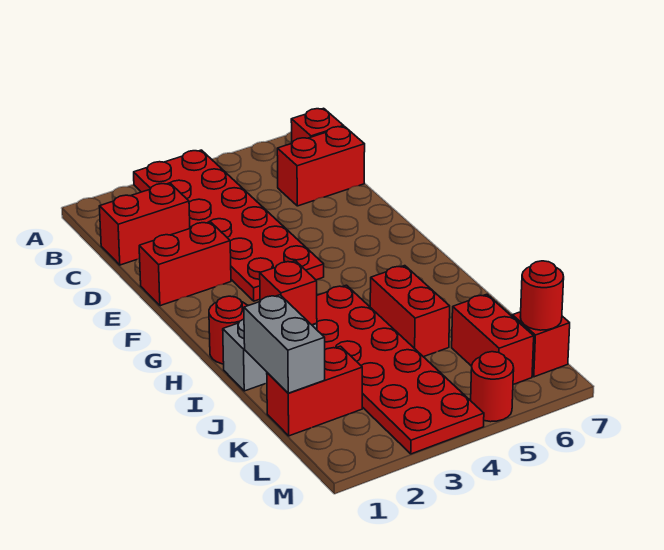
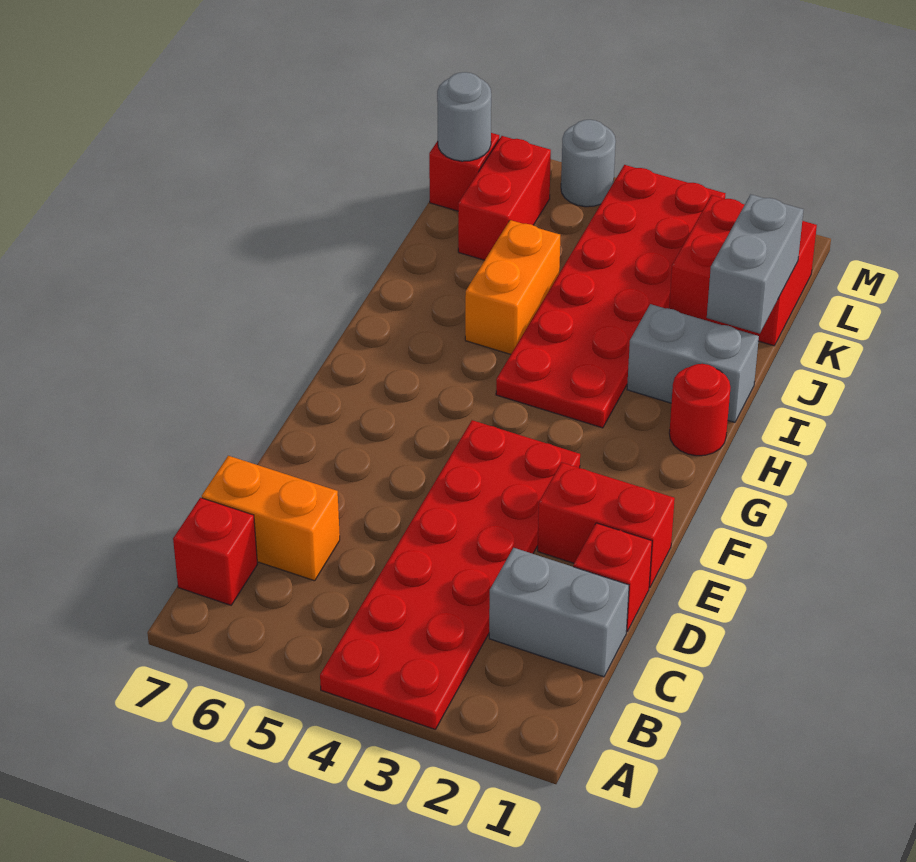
red brick C1:C2 level 1 -> grey brick C1:C2 level 1
red brick C6:C7 level 1 -> orange brick C6:C7 level 1
red brick I2 level 2 -> red brick D1 level 1
red brick I5:J5 level 1 -> orange brick I5:J5 level 1
red brick K1:K2 level 1 -> red brick K1:L2 level 1
red round brick L7 level 2 -> grey round brick L7 level 2
red round brick M5 level 1 -> grey round brick M5 level 1

